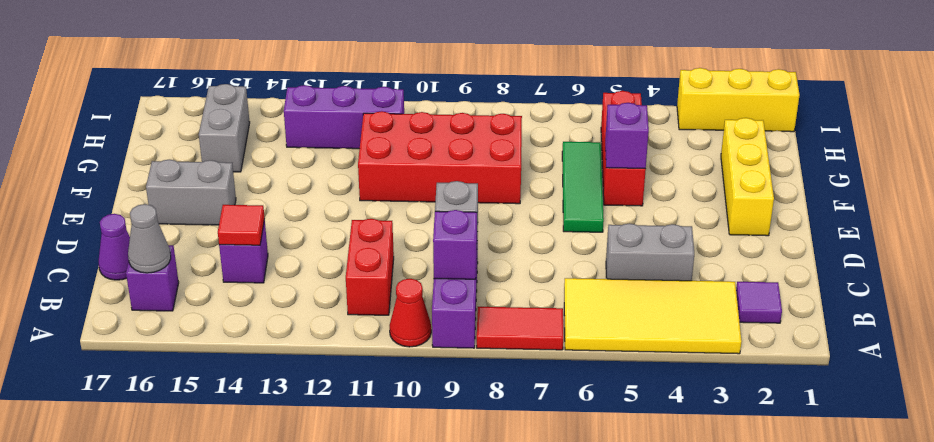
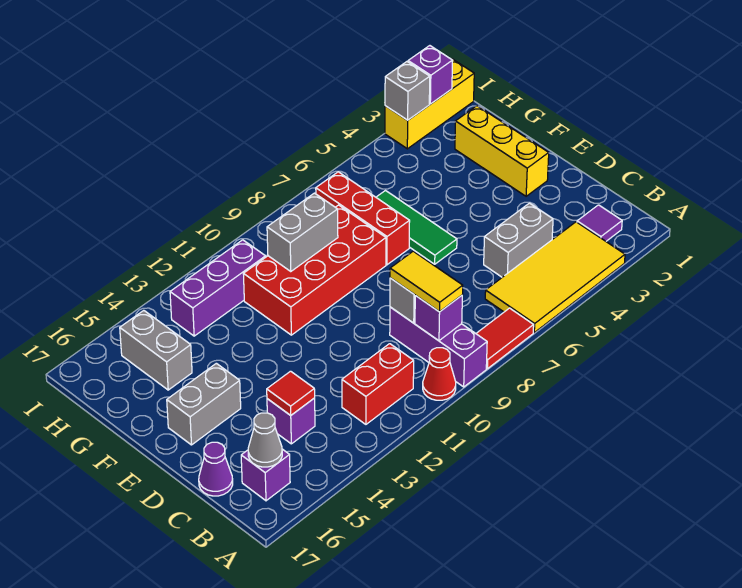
none -> yellow tile B9:C9 level 3
red brick B11:C11 level 1 -> red brick B11:B12 level 1
red brick F5:H5 level 1 -> red brick F7:H7 level 1
purple brick F5 level 2 -> purple brick I2 level 2
none -> grey brick G9:G10 level 2
none -> grey brick I3 level 2

